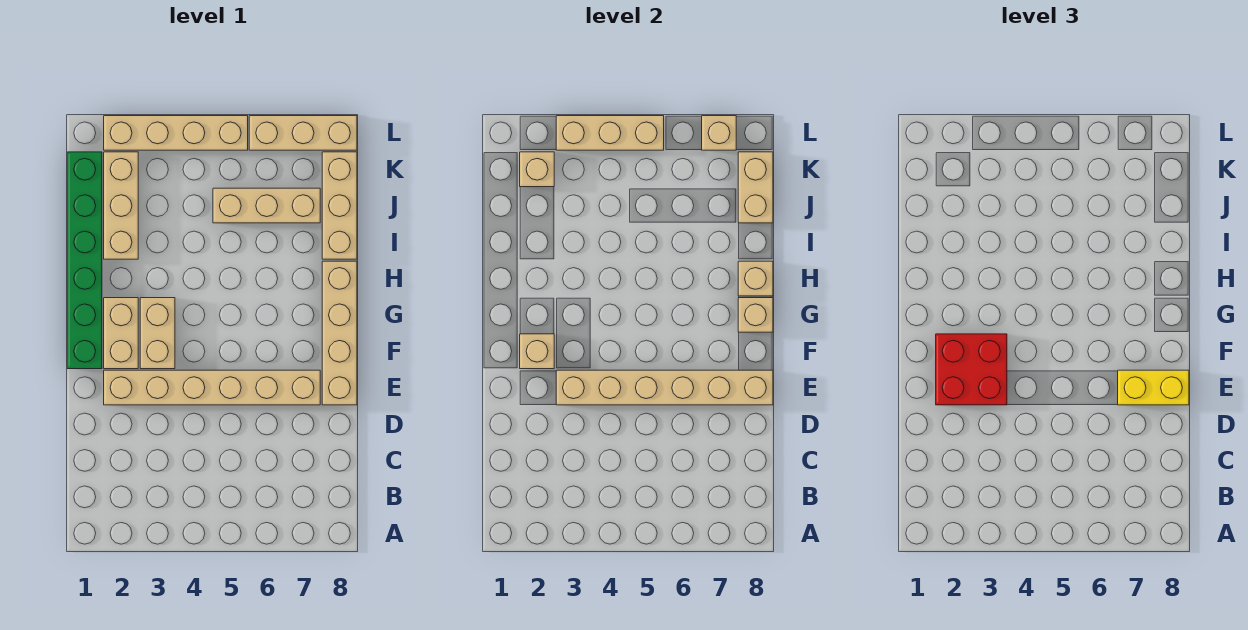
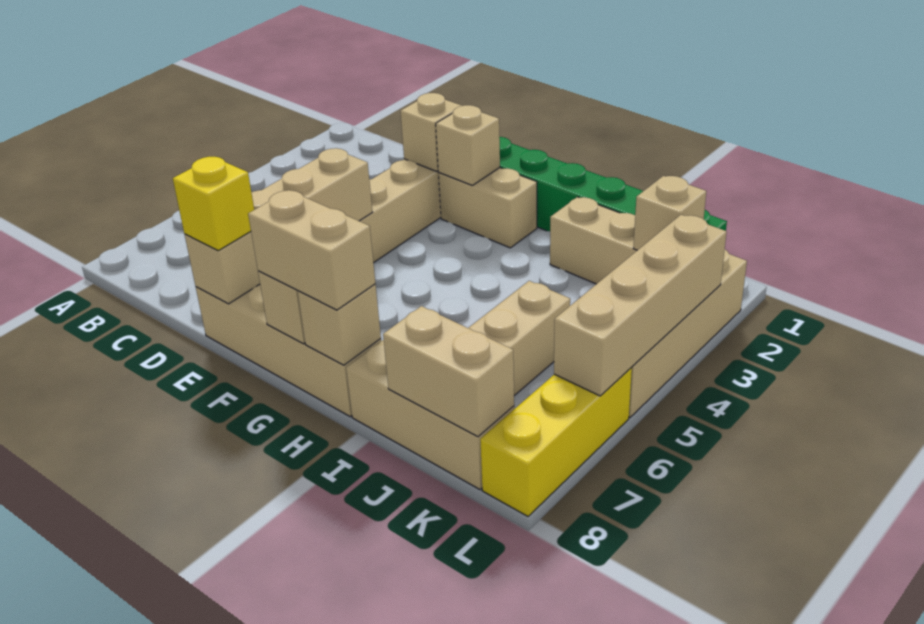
red brick E2:F3 level 3 -> none
tan brick E3:E8 level 2 -> tan brick E5:E8 level 2
yellow brick E7:E8 level 3 -> yellow brick E8 level 3
tan brick F3:G3 level 1 -> tan brick G8:H8 level 3
tan brick L3:L5 level 2 -> tan brick L3:L6 level 2
tan brick L6:L8 level 1 -> yellow brick L6:L8 level 1
tan brick L7 level 2 -> tan brick E2 level 2

